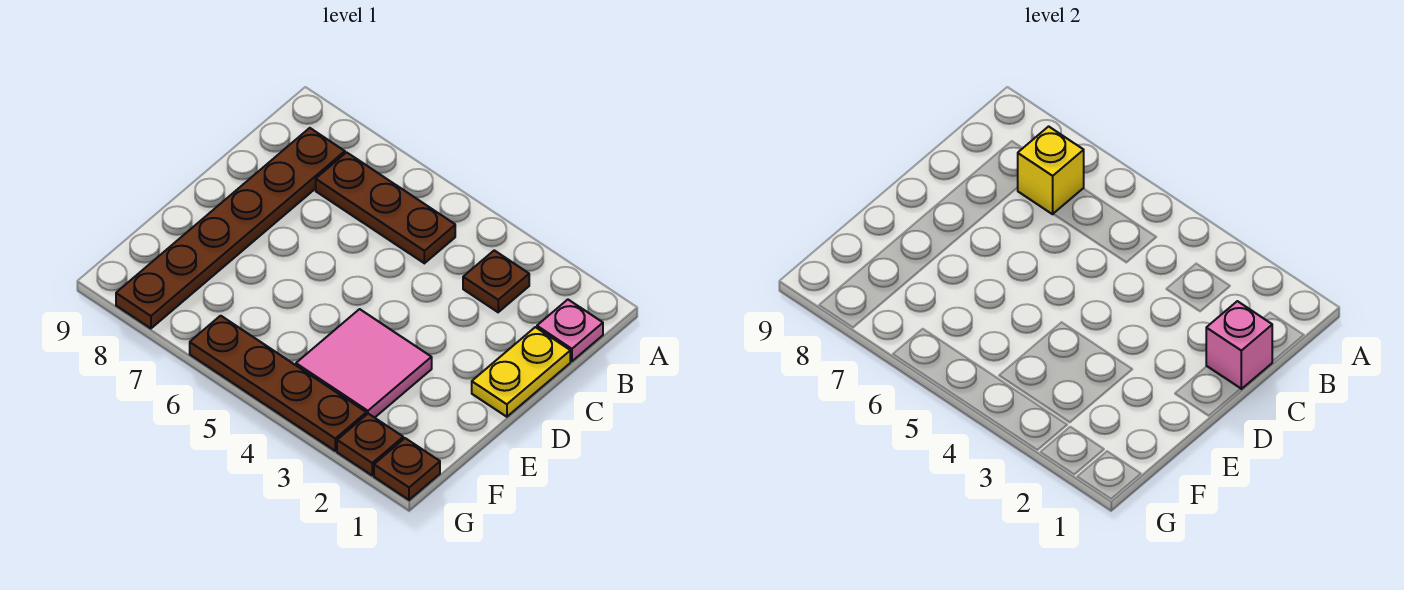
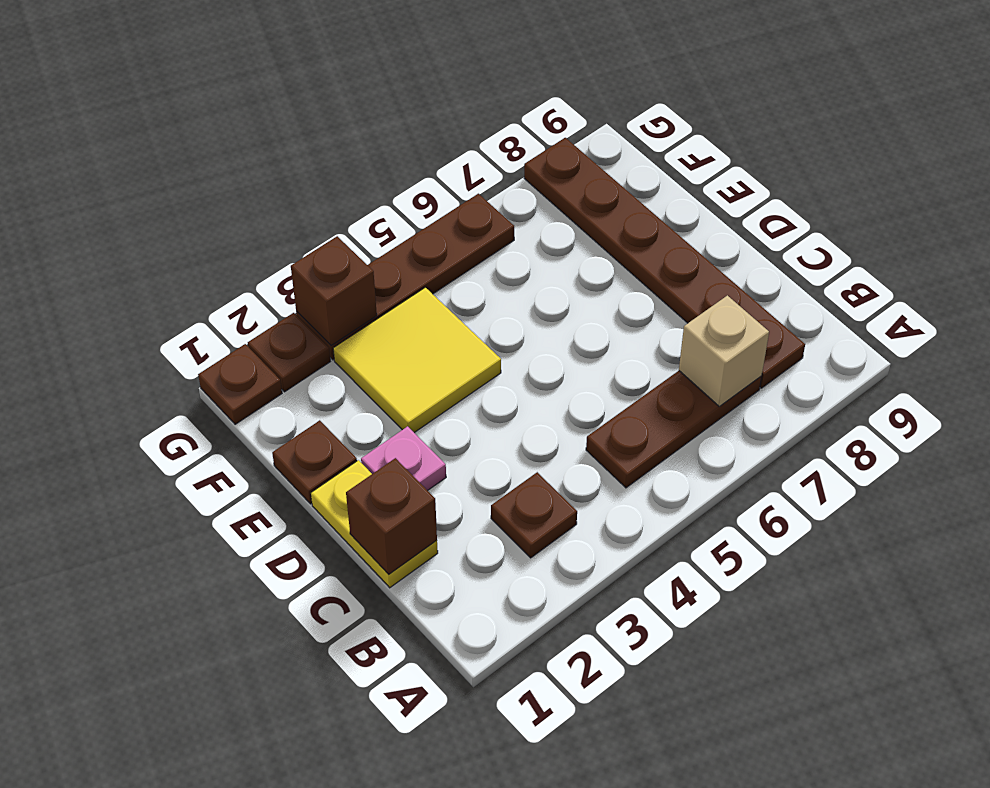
pink plate B1 level 1 -> pink plate D2 level 1
yellow brick B7 level 2 -> tan brick B7 level 2
pink brick C1 level 2 -> brown brick C1 level 2
none -> brown plate E1 level 1
pink tile E3:F4 level 1 -> yellow tile E3:F4 level 1
none -> brown brick G3 level 2

